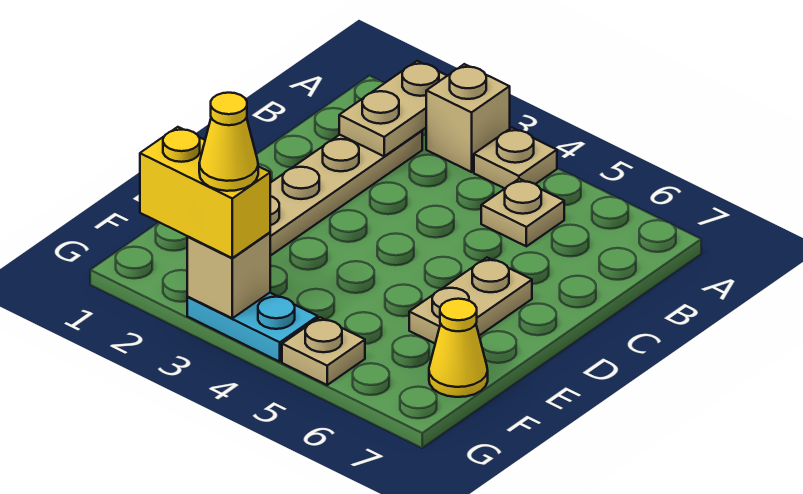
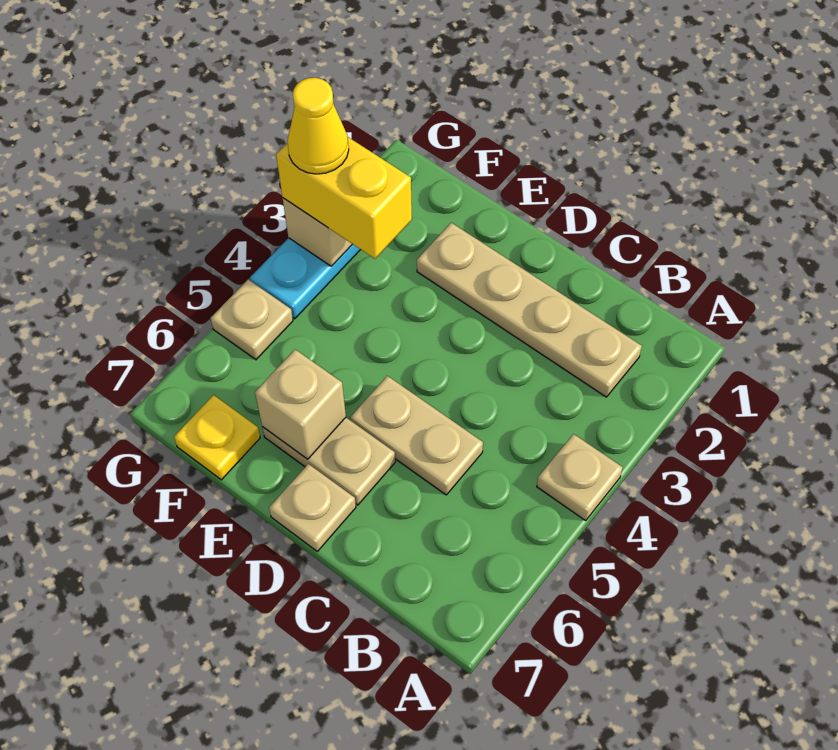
tan plate A2:B2 level 2 -> tan plate C5:D5 level 1
tan brick A3 level 1 -> tan brick E6 level 2
tan plate B5 level 1 -> tan plate D7 level 1
yellow cone F7 level 1 -> yellow plate F7 level 1
yellow brick G2:G3 level 3 -> yellow brick F3:G3 level 3

